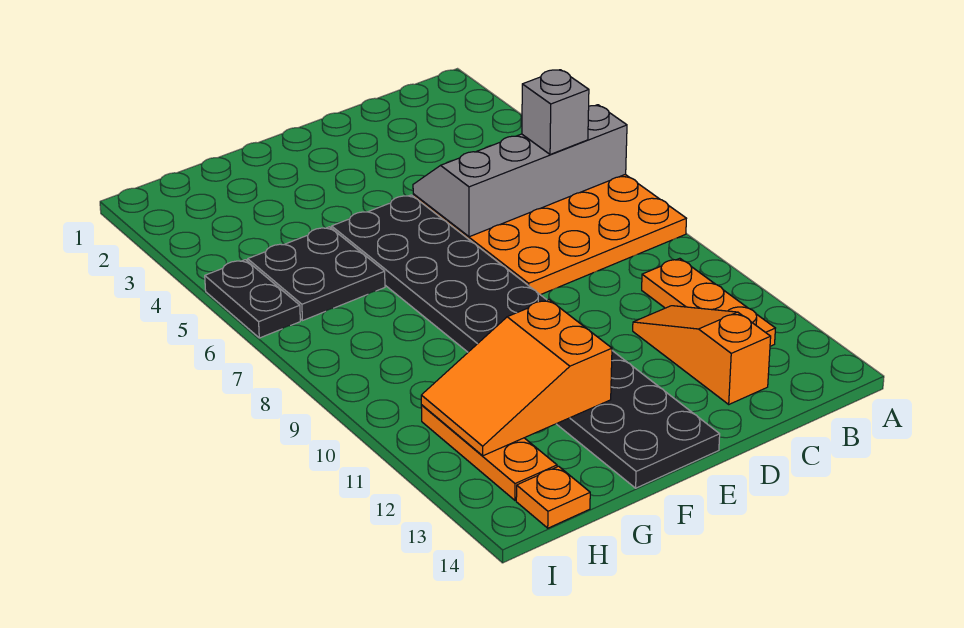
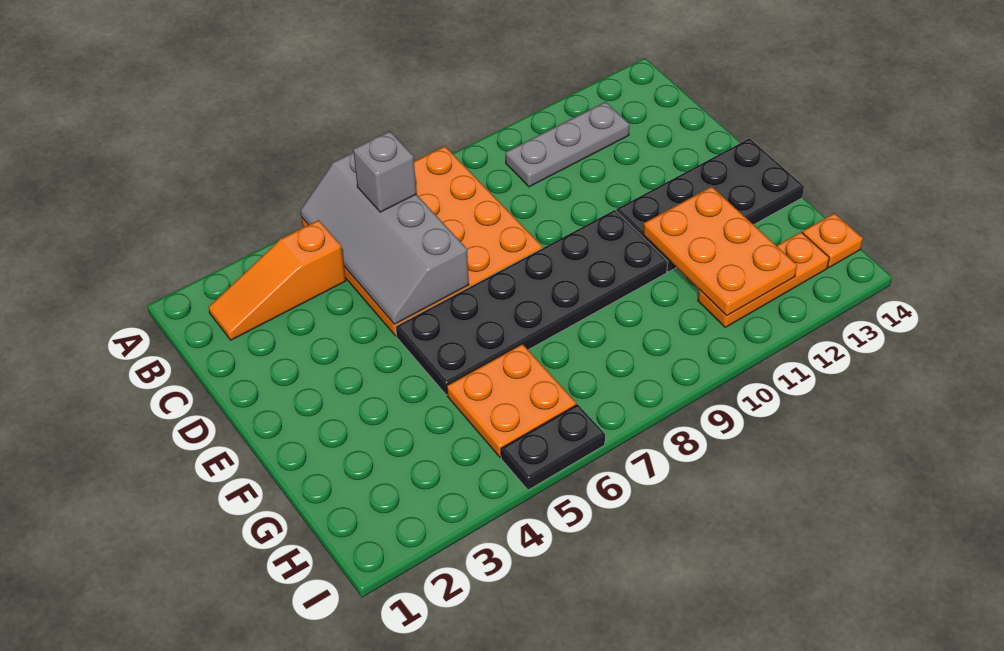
orange plate B10:B12 level 1 -> grey plate B10:B12 level 1
orange slope C11:C13 level 1 top 13 -> orange slope B2:B4 level 1 top 4
orange slope F11:H12 level 2 top F -> orange plate F11:H12 level 2
black plate G5:H6 level 1 -> orange plate G5:H6 level 1

